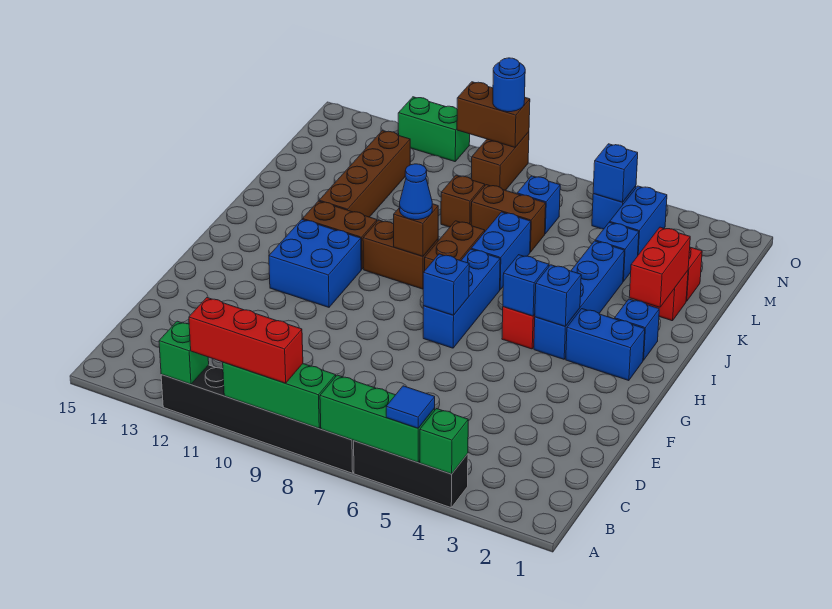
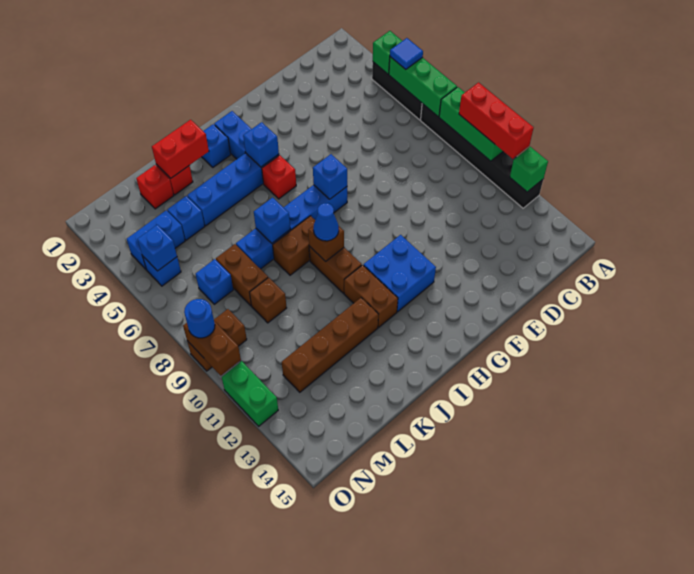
blue brick H5 level 2 -> blue brick J7 level 2

